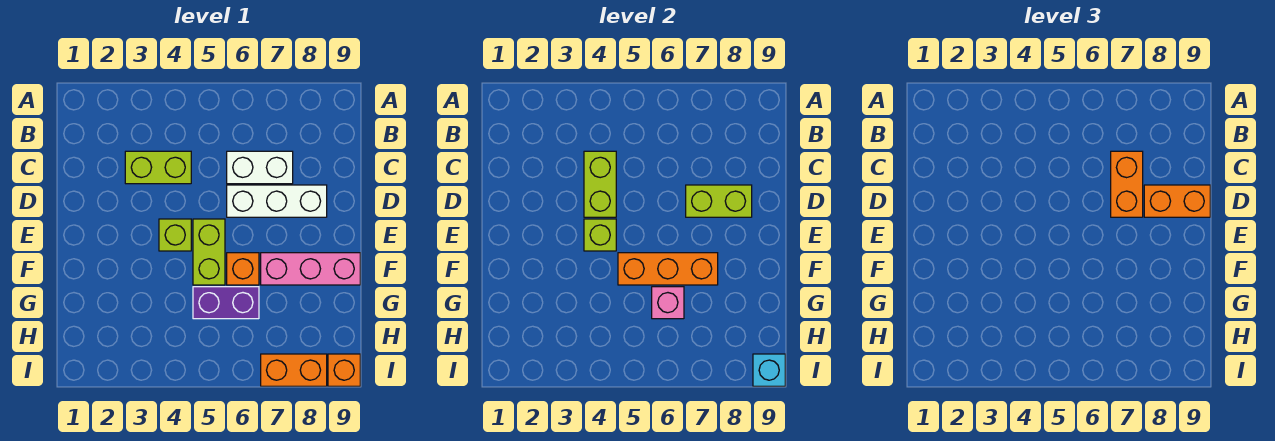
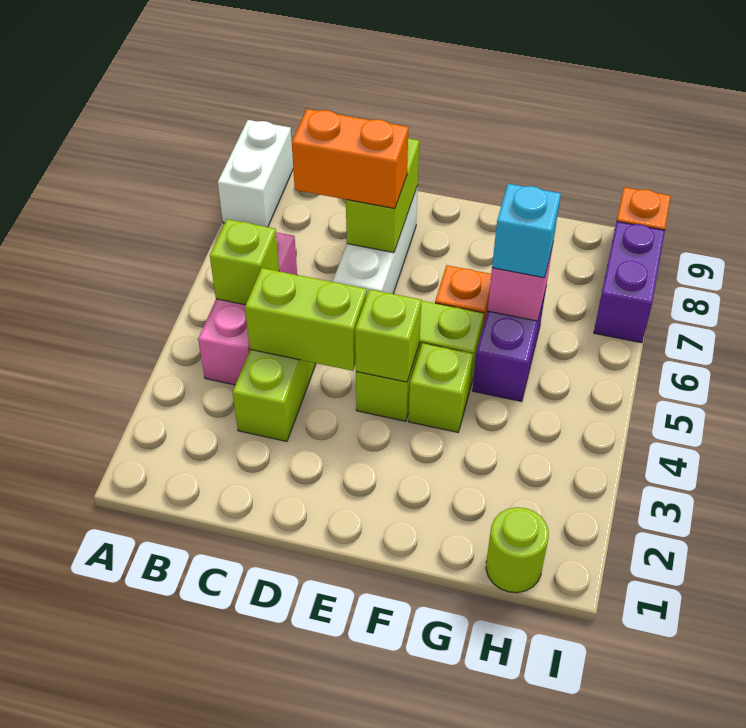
none -> lime brick B5 level 2
white brick C6:C7 level 1 -> white brick A8:A9 level 1
orange brick D8:D9 level 3 -> none
none -> lime brick F4 level 1
orange brick F5:F7 level 2 -> none
pink brick F7:F9 level 1 -> pink brick B4:B6 level 1
none -> lime round brick H1 level 1
orange brick I7:I8 level 1 -> purple brick I7:I8 level 1
cyan brick I9 level 2 -> cyan brick G6 level 3

